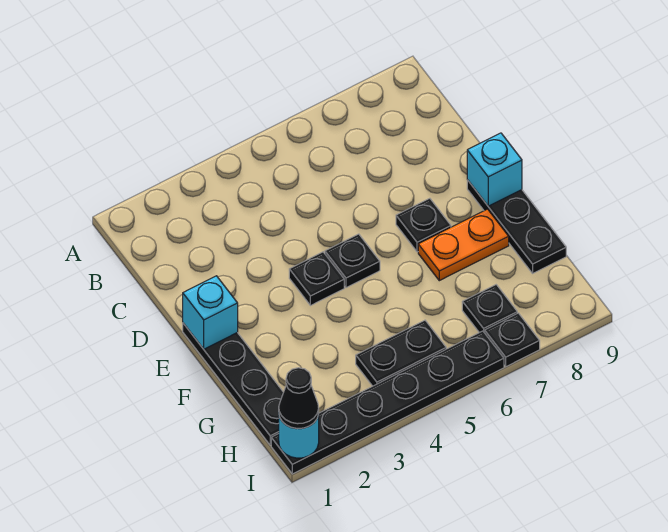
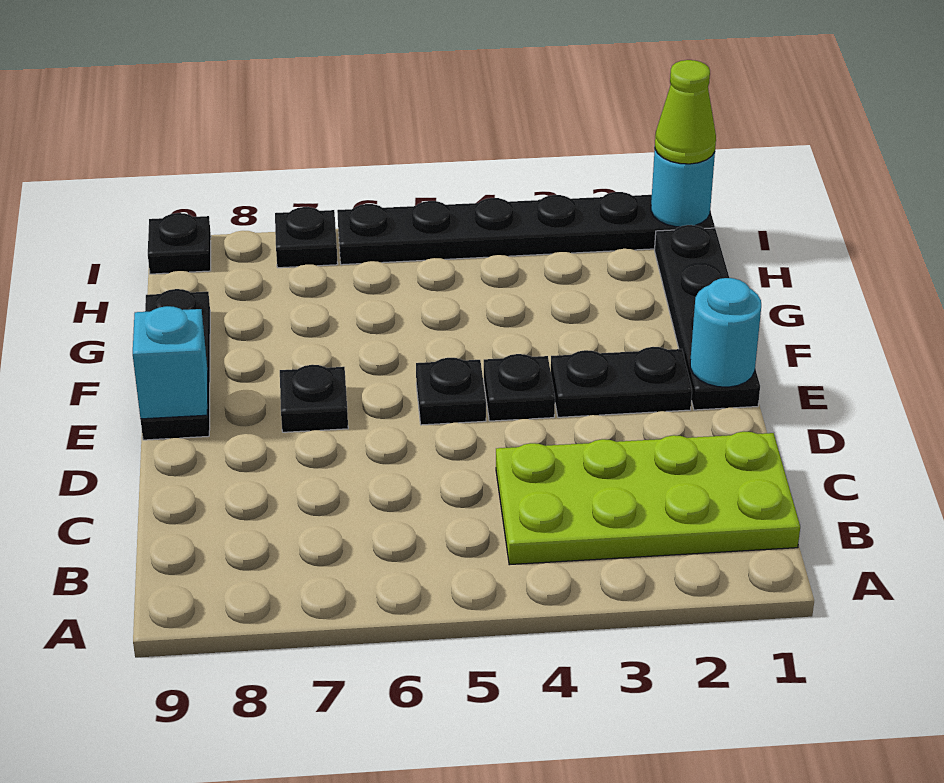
none -> lime plate B1:C4 level 1
cyan brick E1 level 2 -> cyan round brick E1 level 2
orange plate F7:F8 level 1 -> none
black plate H4:H5 level 1 -> black plate E2:E3 level 1
black plate H7 level 1 -> black plate I9 level 1
black cone I1 level 3 -> lime cone I1 level 3

